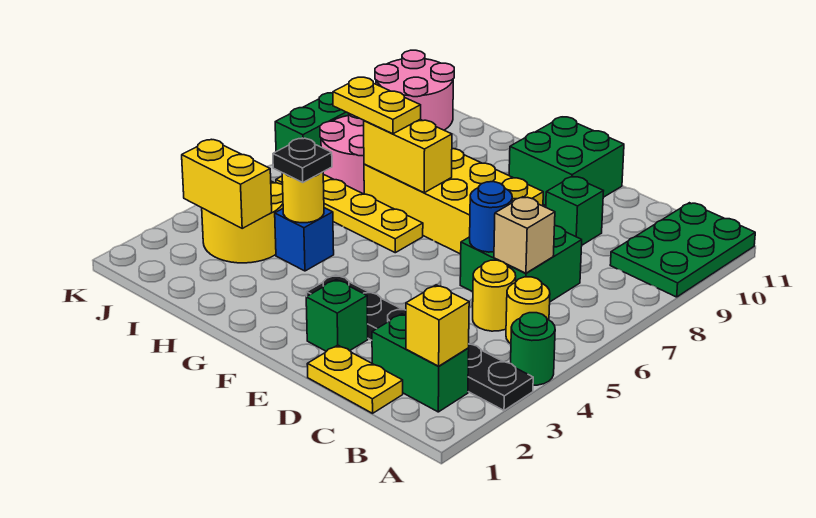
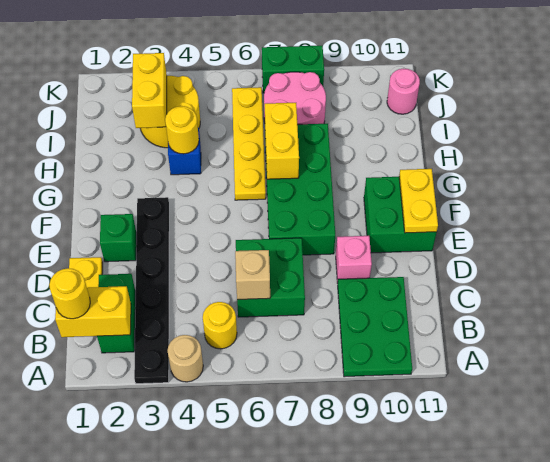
green round brick A4 level 1 -> tan round brick A4 level 1
green plate A9:B11 level 1 -> green plate A9:C10 level 1
yellow brick B2 level 2 -> yellow brick B1:B2 level 2
yellow round brick C5 level 1 -> yellow round brick B1 level 3
blue round brick D6 level 2 -> none
green brick D9 level 1 -> pink brick D9 level 1
yellow brick E7:H8 level 1 -> green brick E7:H8 level 1
black plate H4 level 3 -> none
yellow plate H7:I7 level 3 -> yellow plate E11:F11 level 2
pink round brick J10:K11 level 1 -> pink round brick J11 level 1

